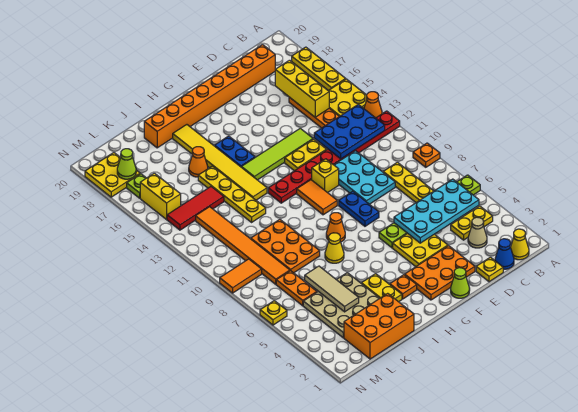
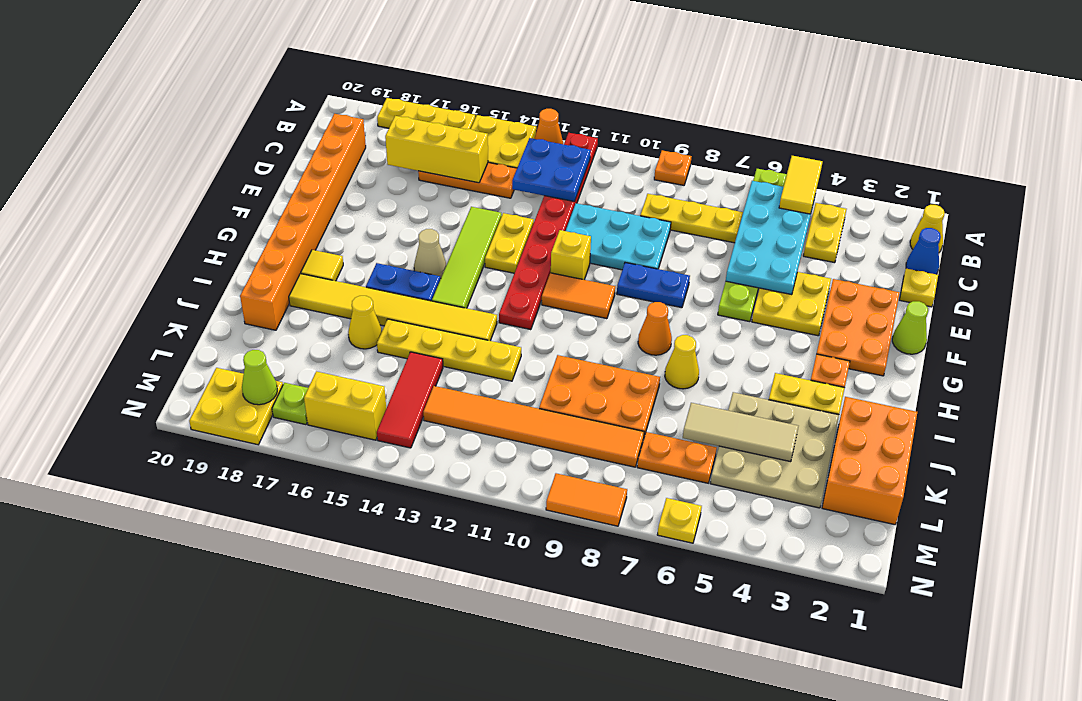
none -> yellow tile A5:B5 level 3
blue plate B12:D13 level 2 -> blue plate B12:C13 level 2
tan cone C3 level 1 -> tan cone G15 level 1
none -> yellow tile H18 level 1
orange cone J16 level 1 -> yellow cone J16 level 1
orange tile M9:N9 level 1 -> orange tile N8:N9 level 1

